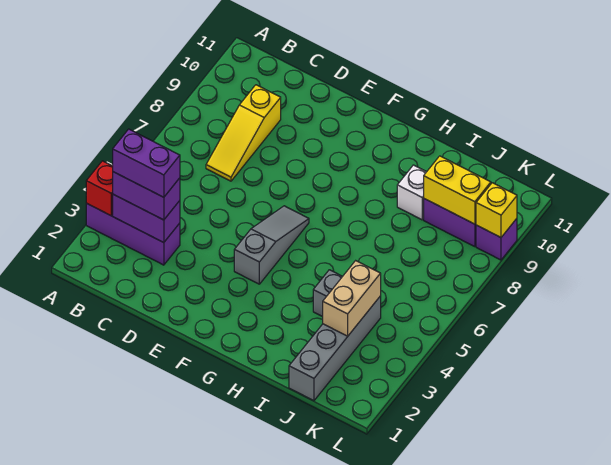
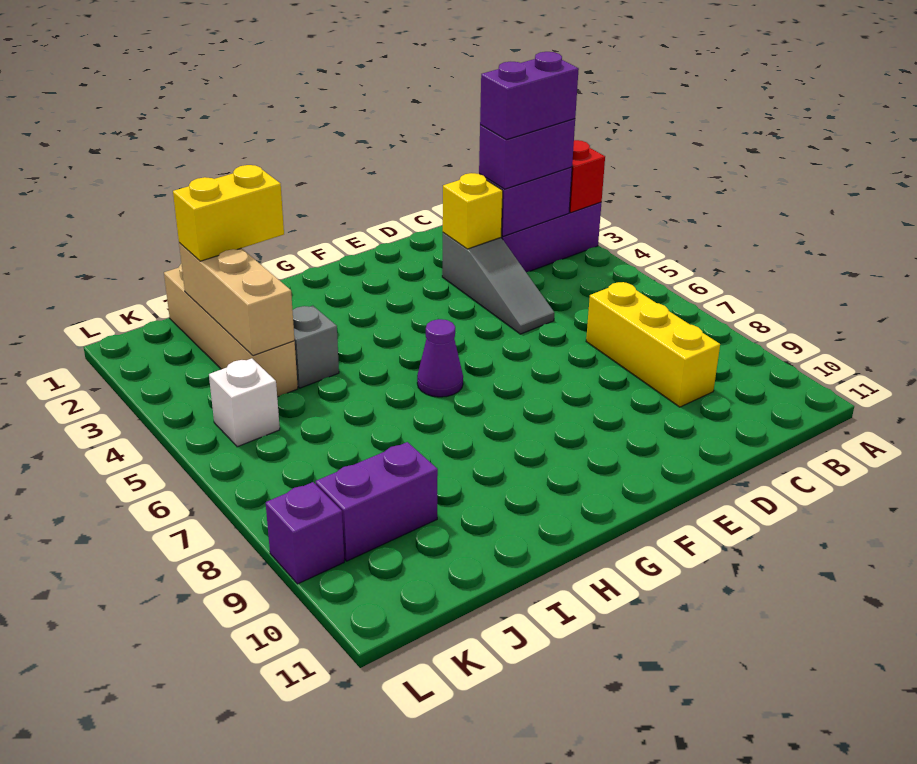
yellow slope C7:C9 level 1 top 9 -> yellow brick C7:C9 level 1
grey slope F4:F6 level 1 top 4 -> grey slope D3:D5 level 1 top 3
none -> purple cone G6 level 1
white brick I9 level 1 -> white brick K5 level 1
grey brick J1:J4 level 1 -> tan brick J1:J4 level 1
tan brick J3:J4 level 2 -> tan brick J2:J4 level 2
yellow brick J9:K9 level 2 -> yellow brick I2:J2 level 3
yellow brick L9 level 2 -> yellow brick D3 level 2

